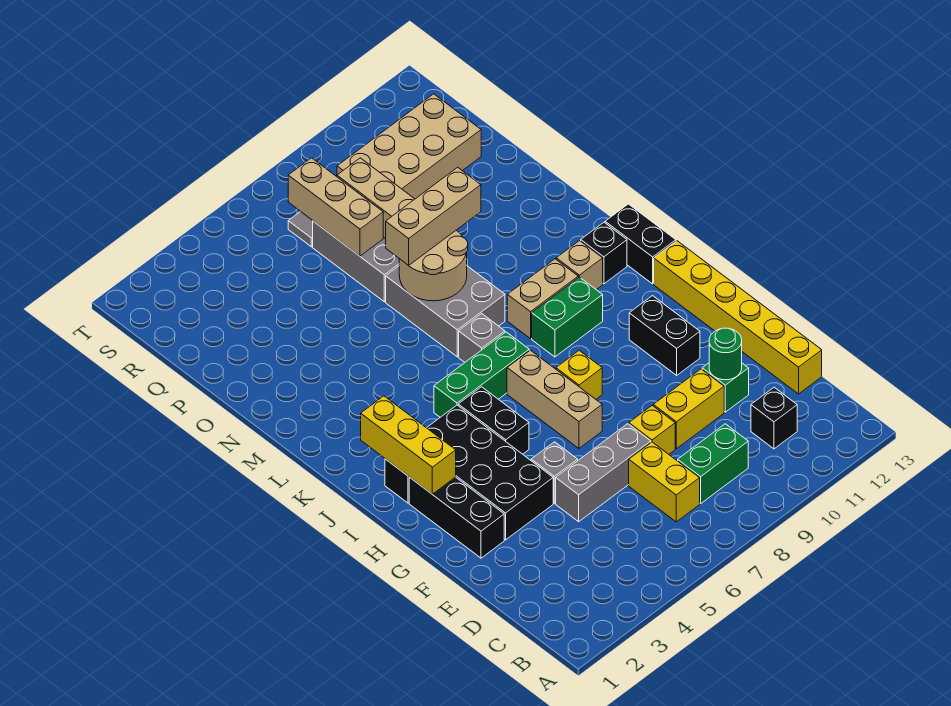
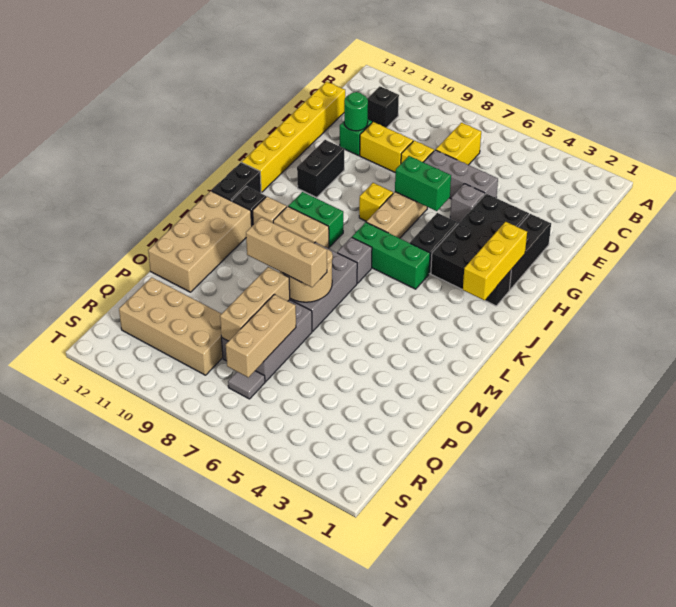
green brick C8:C9 level 1 -> green brick G6:G7 level 2
none -> tan brick L12:O13 level 1

